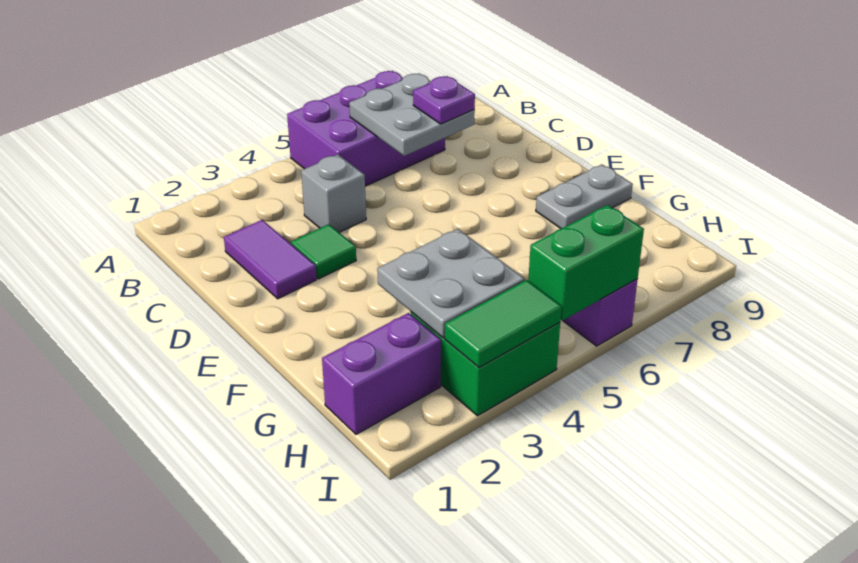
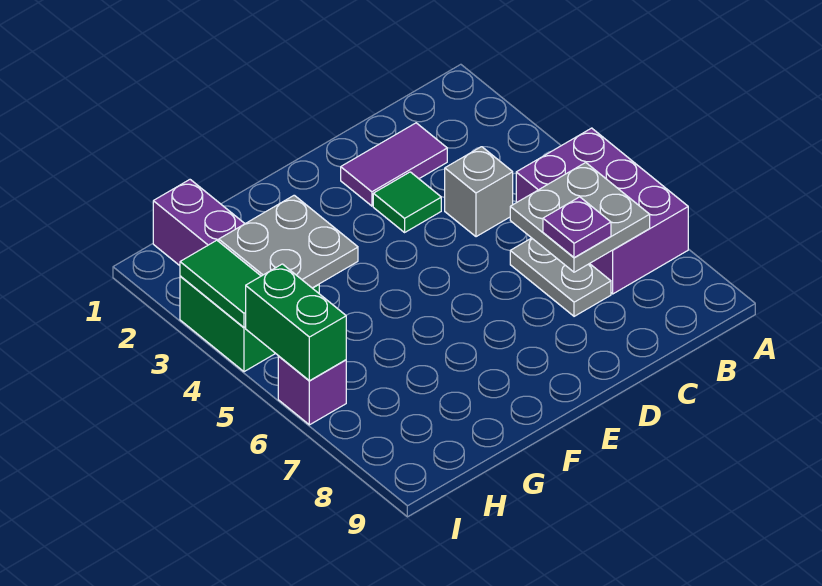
grey plate F8:F9 level 1 -> grey plate C6:C7 level 1

